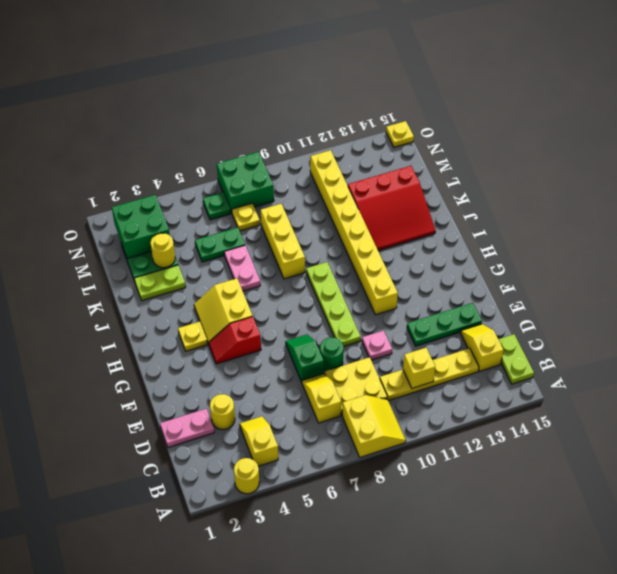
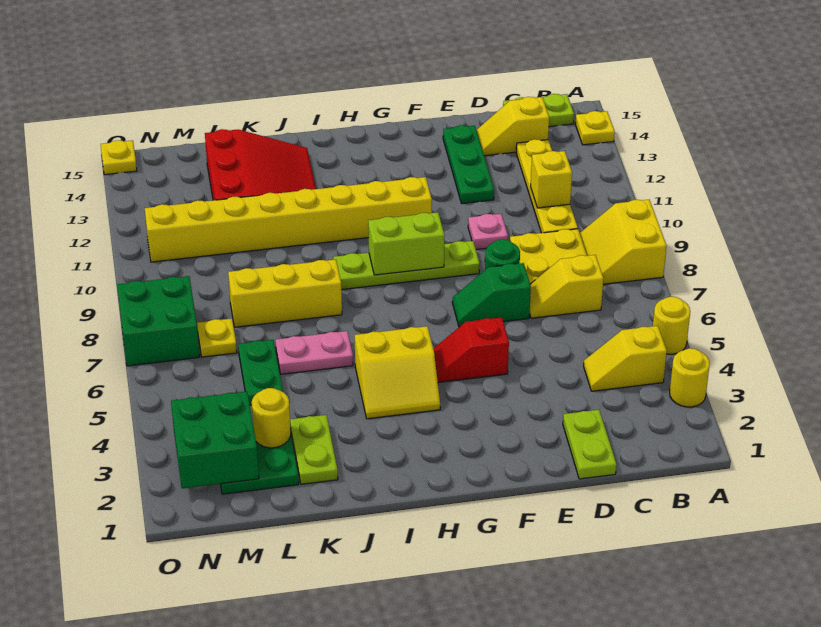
yellow slope A8:B9 level 1 top 8 -> yellow slope A8:B9 level 1 top A
pink plate D1:D2 level 1 -> lime plate D1:D2 level 1
yellow round brick D3 level 1 -> yellow round brick A5 level 1
red slope G4:G5 level 1 top 5 -> red slope F5:G5 level 1 top F
none -> lime brick G9:H9 level 2
yellow plate H3 level 1 -> yellow plate A14 level 1
green plate N6 level 1 -> none

